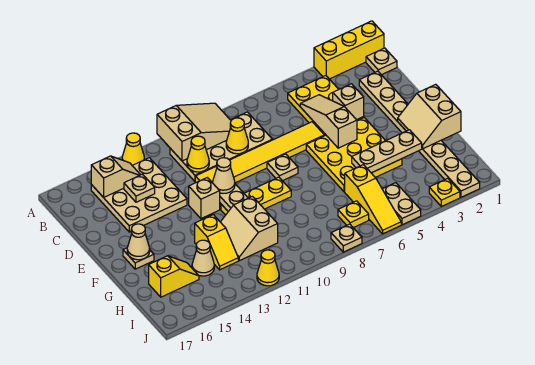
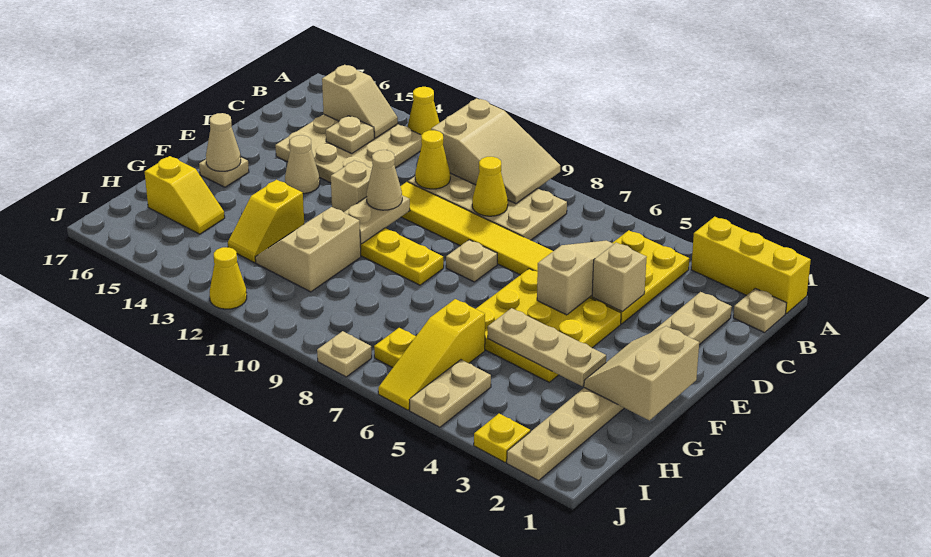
tan cone H14 level 1 -> tan cone E14 level 1

